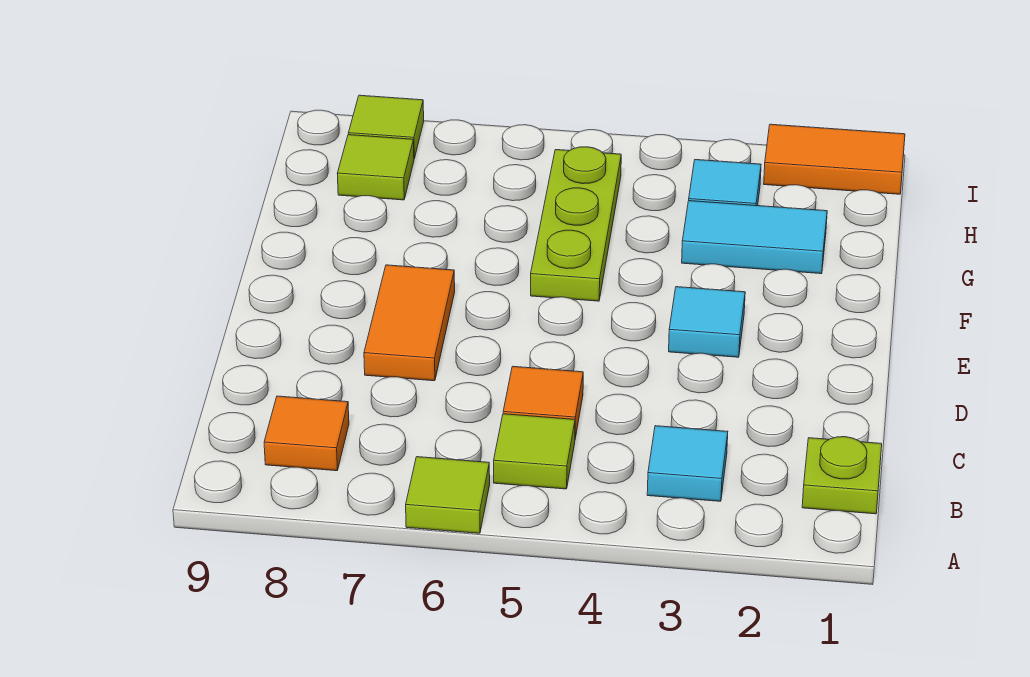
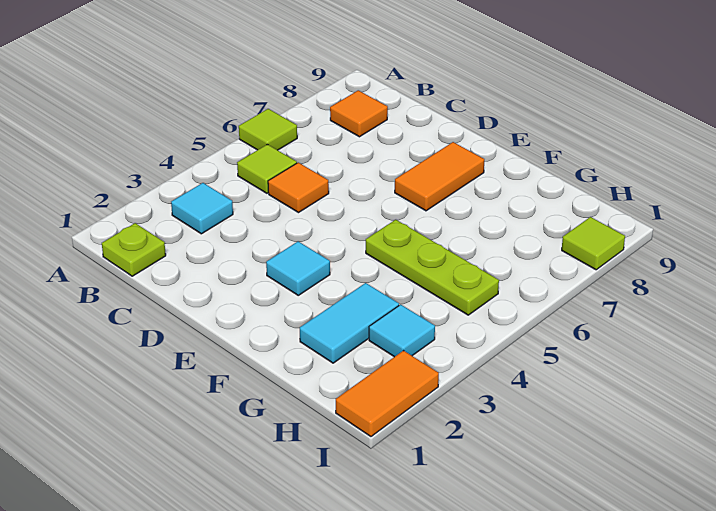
orange tile D7:E7 level 1 -> orange tile E7:E8 level 1
lime tile H8 level 1 -> none

